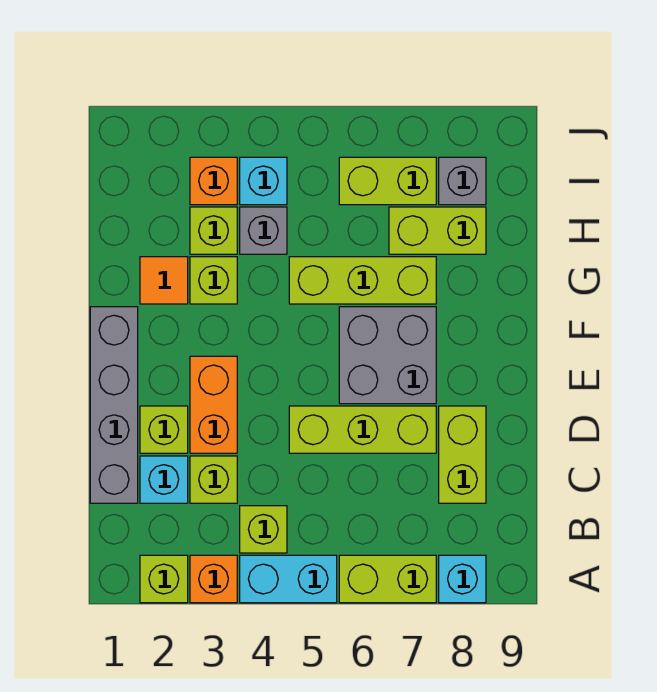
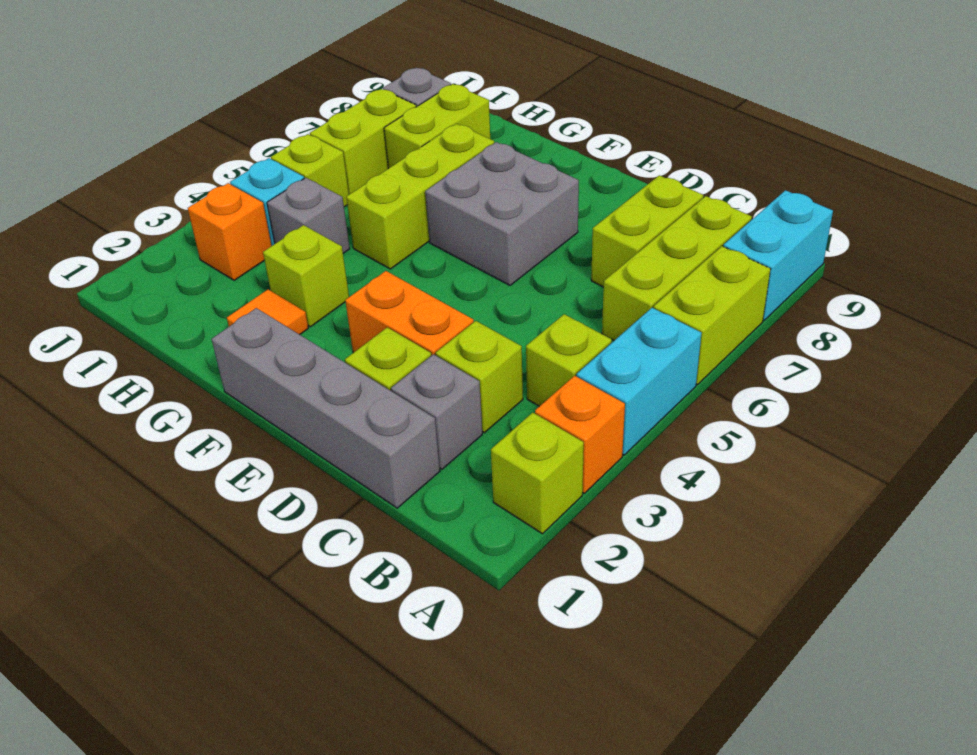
cyan brick A8 level 1 -> cyan brick A8:A9 level 1
cyan brick C2 level 1 -> grey brick C2 level 1
lime brick C8:D8 level 1 -> lime brick C7:C8 level 1
lime brick D5:D7 level 1 -> lime brick B6:B8 level 1
lime brick H3 level 1 -> lime brick I5 level 1

